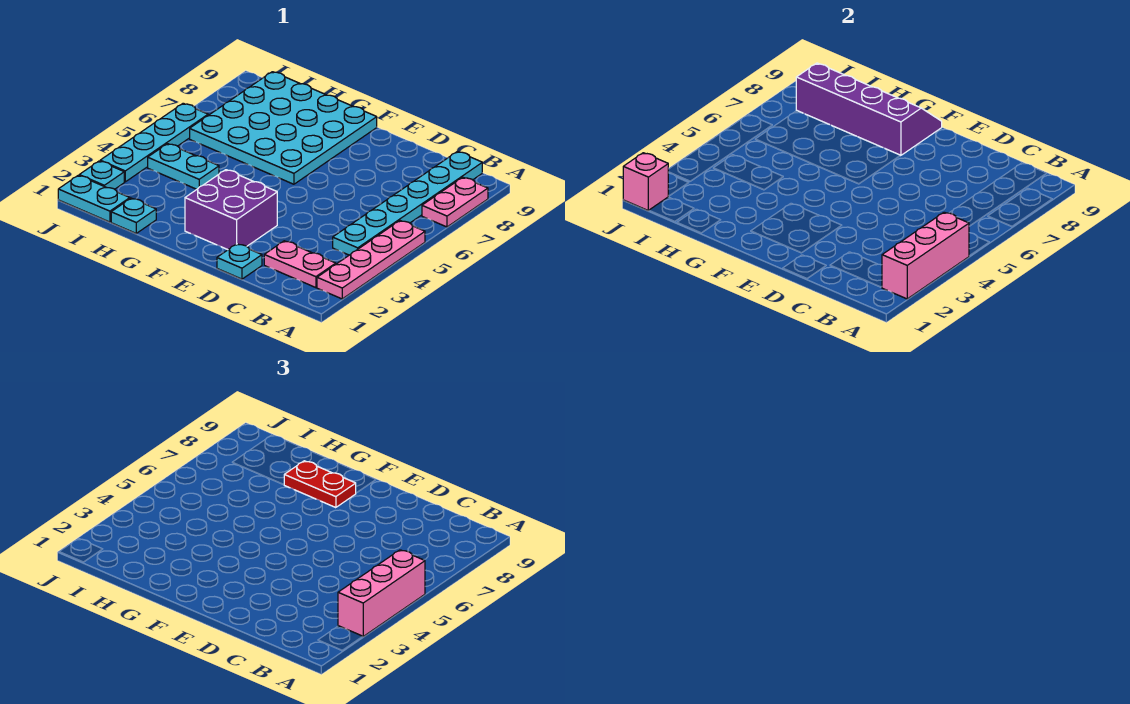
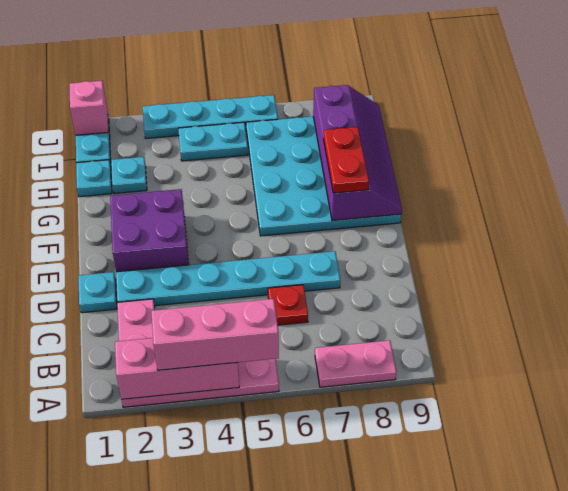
cyan plate B4:B9 level 1 -> cyan plate D2:D7 level 1
none -> red plate C6 level 1
cyan plate H4:I4 level 1 -> cyan plate I4:I5 level 1
cyan plate J2 level 1 -> cyan plate H2 level 1

